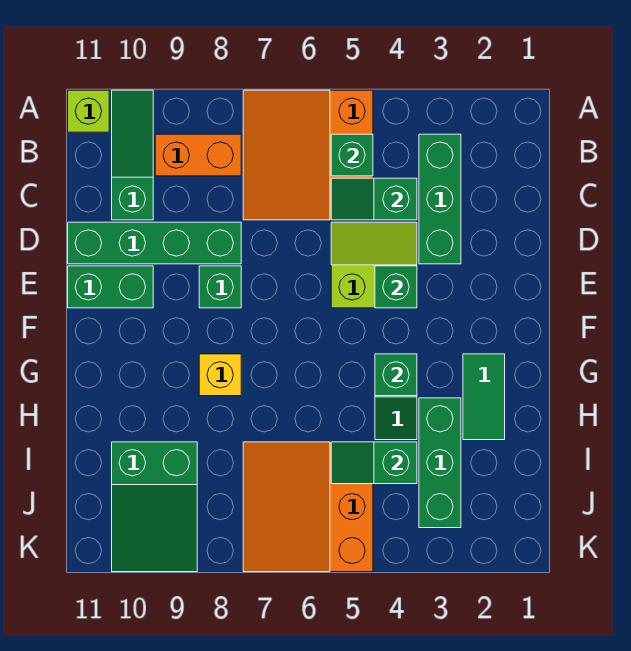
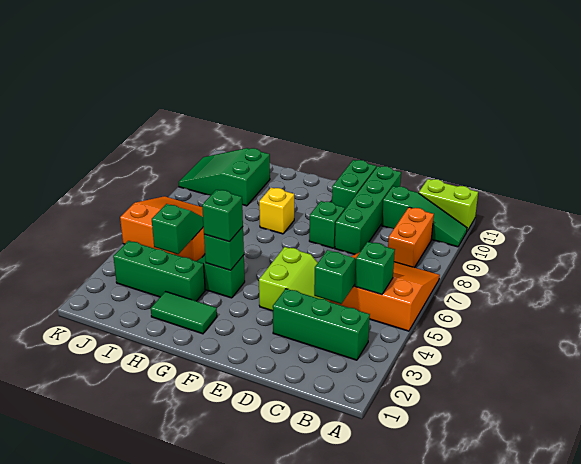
lime brick A11 level 1 -> lime brick A11:B11 level 1
green brick E4 level 2 -> green brick G4 level 3

